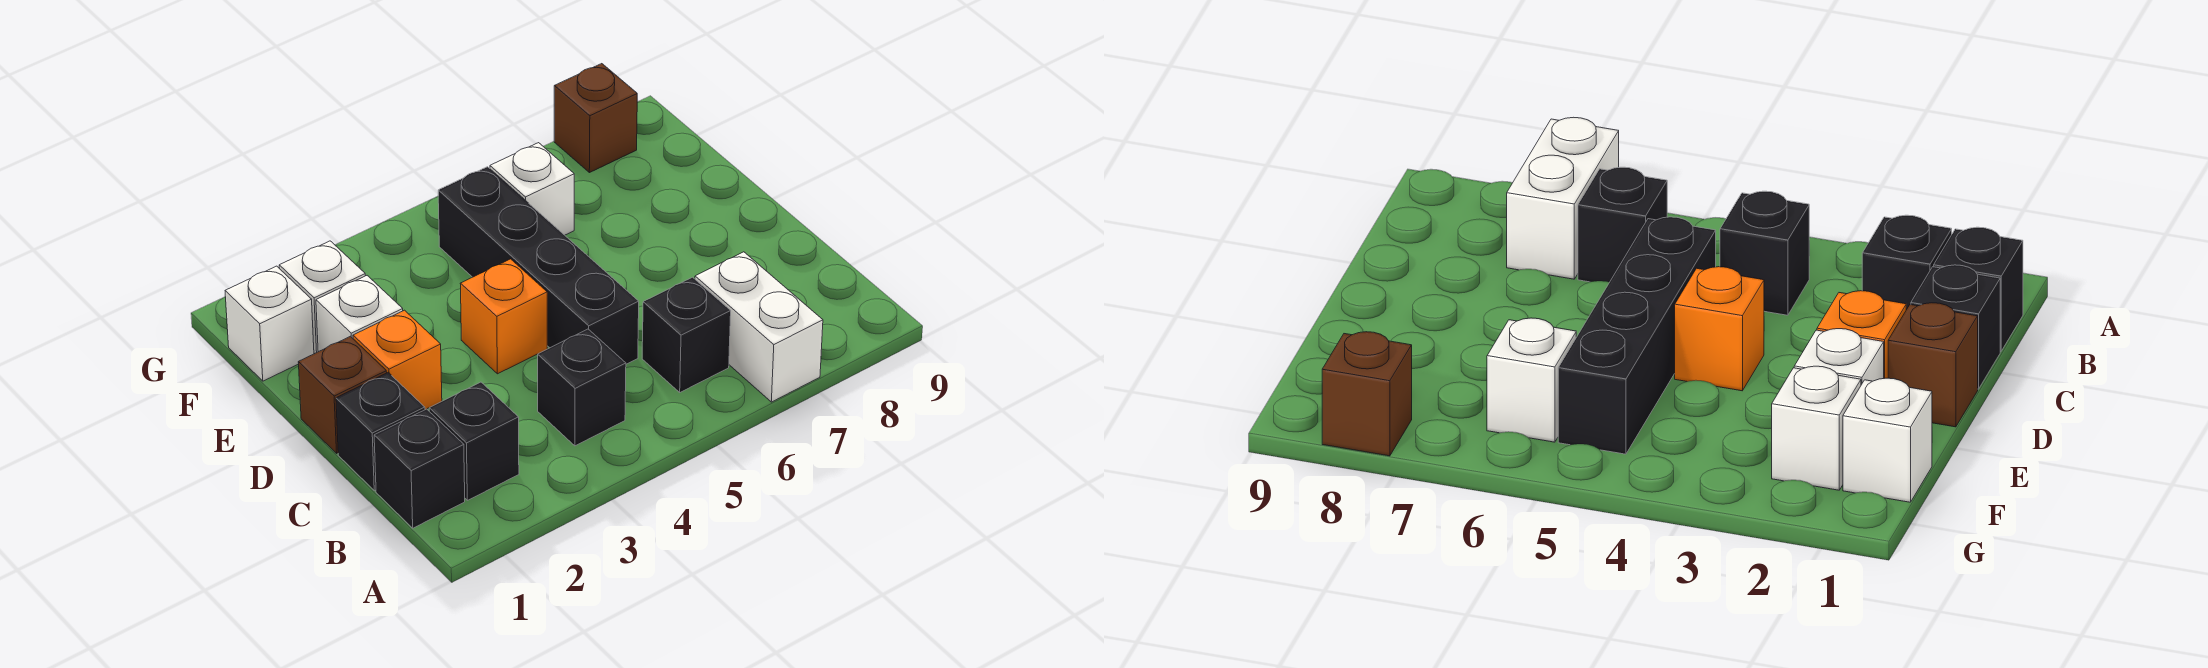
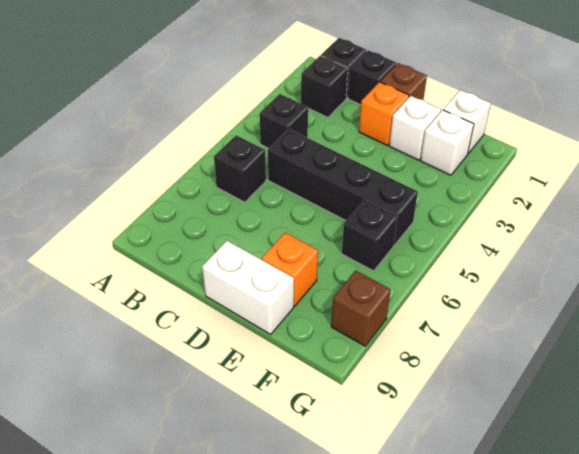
white brick A7:B7 level 1 -> white brick D9:E9 level 1
orange brick D4 level 1 -> orange brick E8 level 1
white brick F6 level 1 -> black brick F6 level 1

